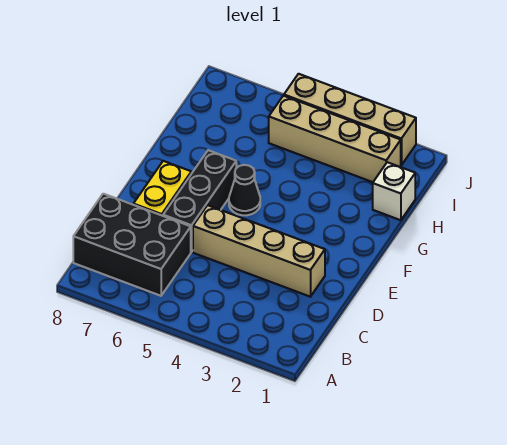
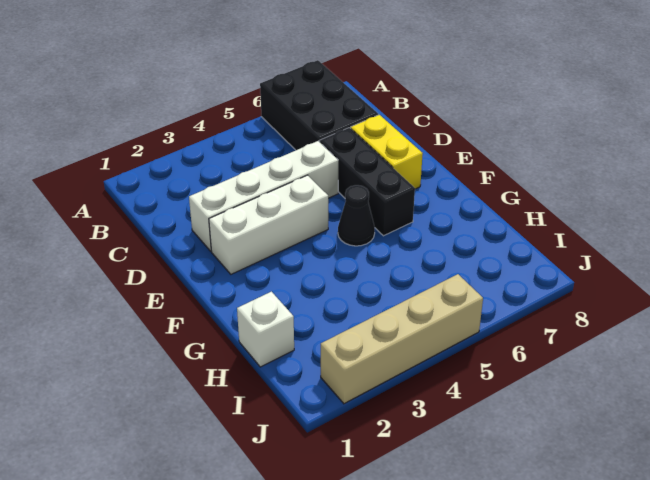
black brick B6:C8 level 1 -> black brick A6:C7 level 1
tan brick D2:D5 level 1 -> white brick D2:D5 level 1
none -> white brick E2:E4 level 1
tan brick I2:I5 level 1 -> none

